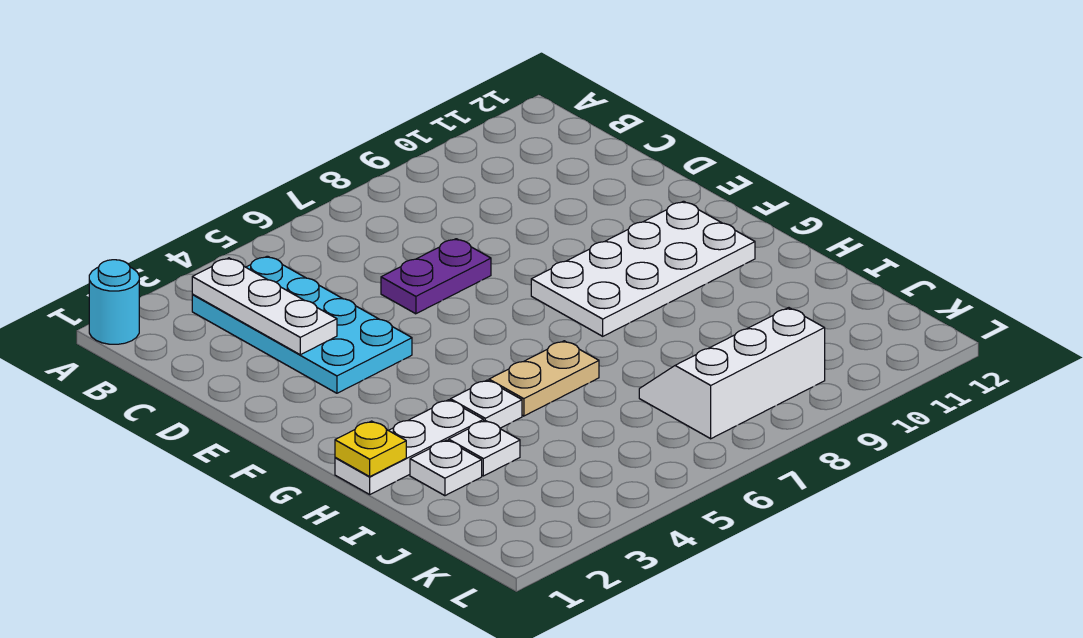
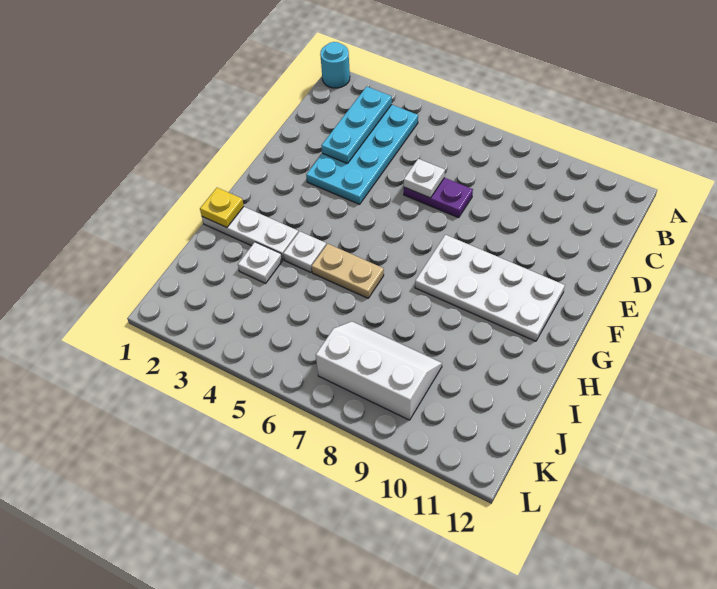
white plate B3:D3 level 2 -> cyan plate B3:D3 level 2
white plate I2 level 1 -> white plate D6 level 2

